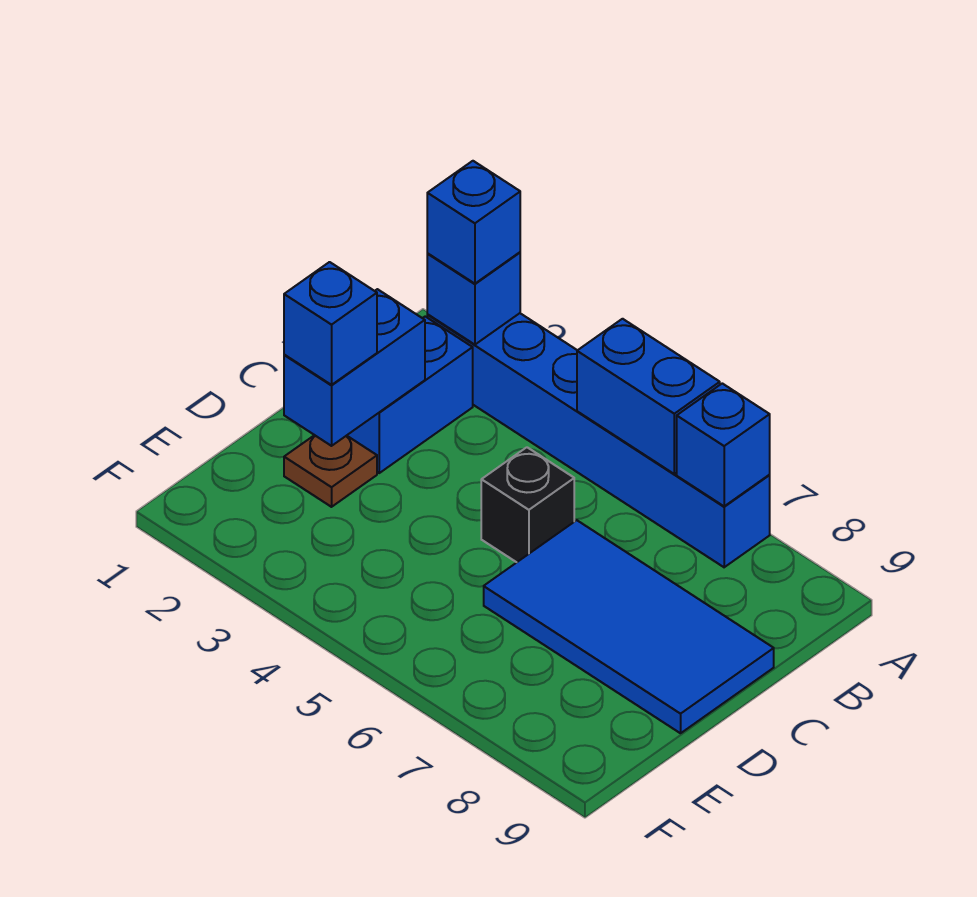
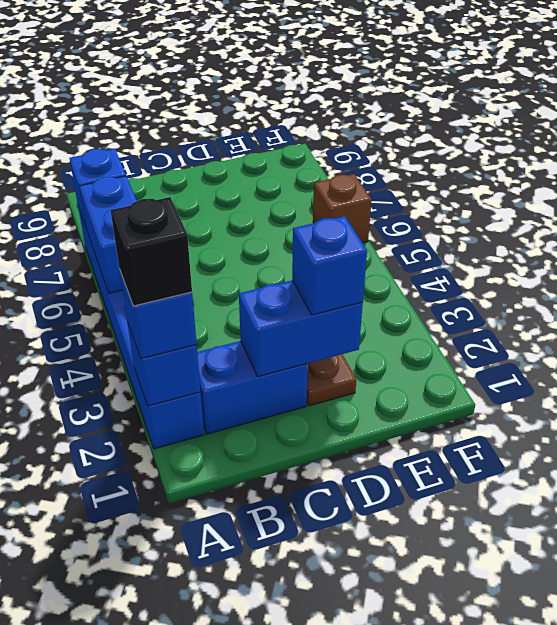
black brick C5 level 1 -> black brick A2 level 4
blue tile C6:D9 level 1 -> none
none -> brown brick F6 level 1

